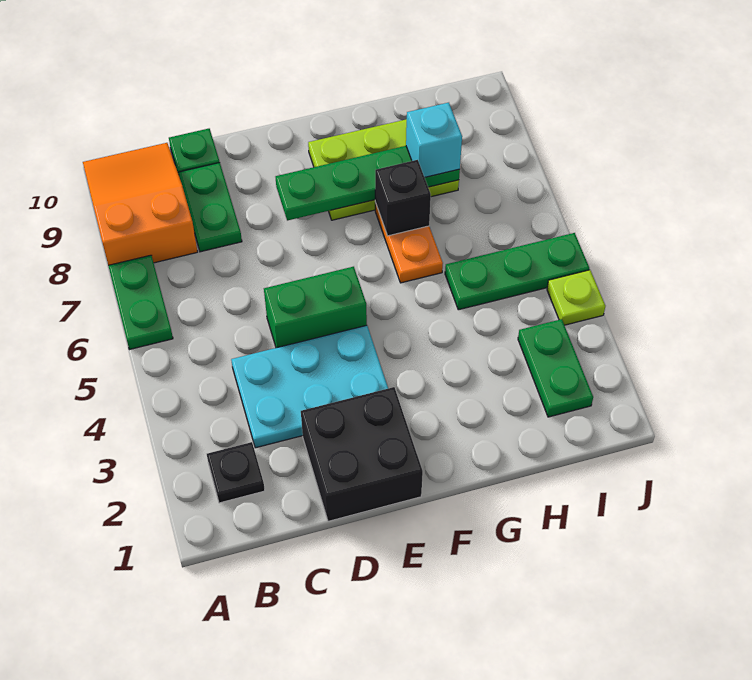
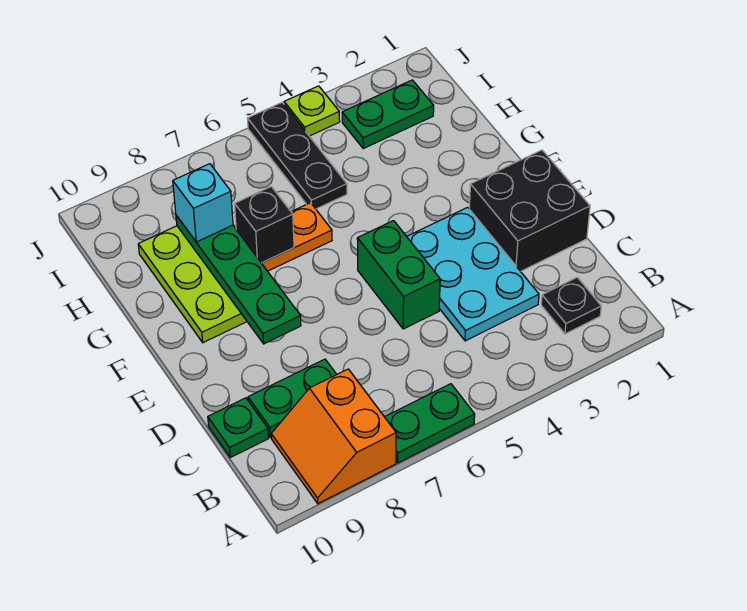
orange slope A8:B10 level 1 top 8 -> orange slope A8:B9 level 1 top 8
green plate H5:J5 level 1 -> black plate H5:J5 level 1

